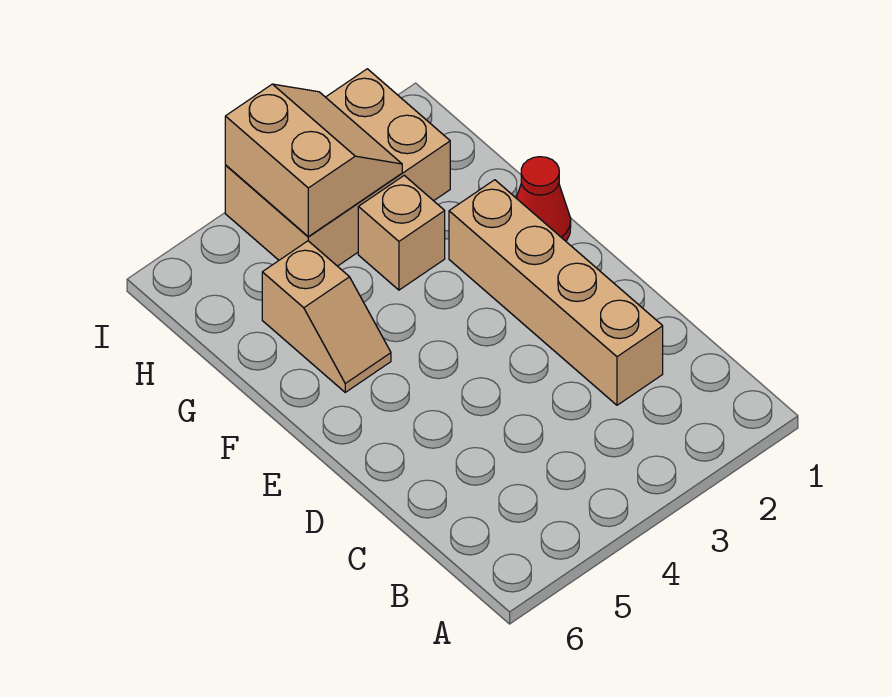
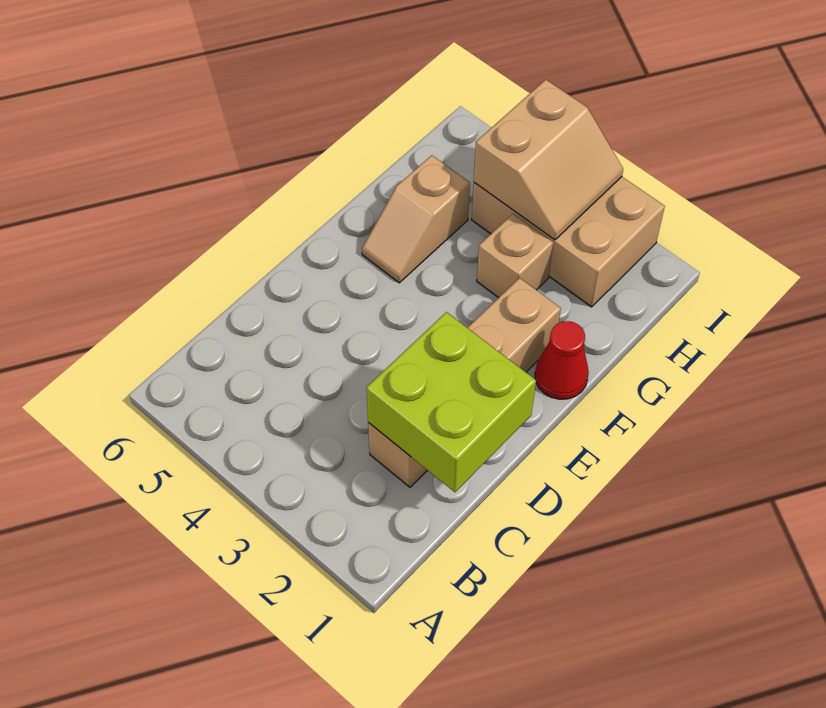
none -> lime brick C1:D2 level 2

